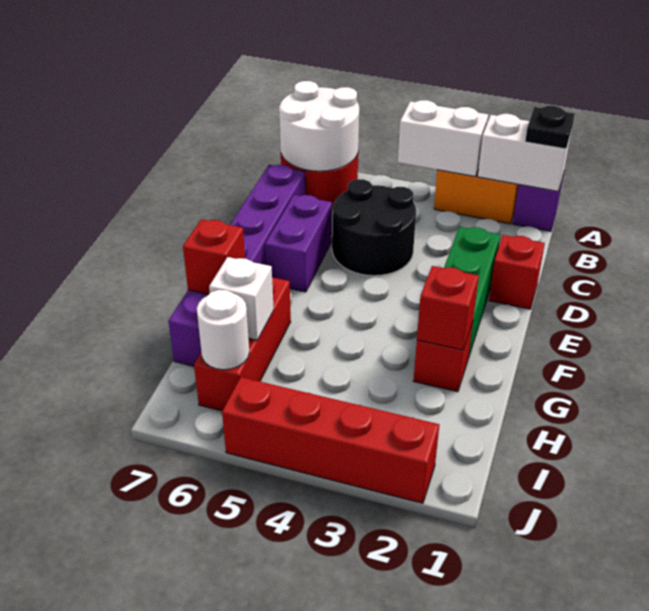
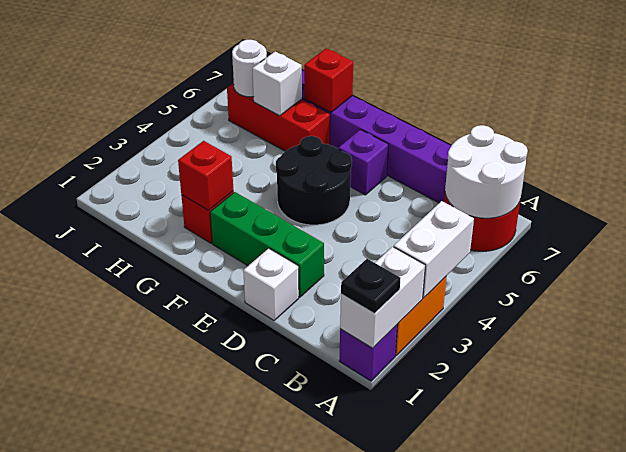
black round brick C4:D5 level 1 -> black round brick E4:F5 level 1
red brick D1 level 1 -> white brick D1 level 1
purple brick D6:E6 level 1 -> purple brick E6 level 1
red brick J2:J5 level 1 -> none

